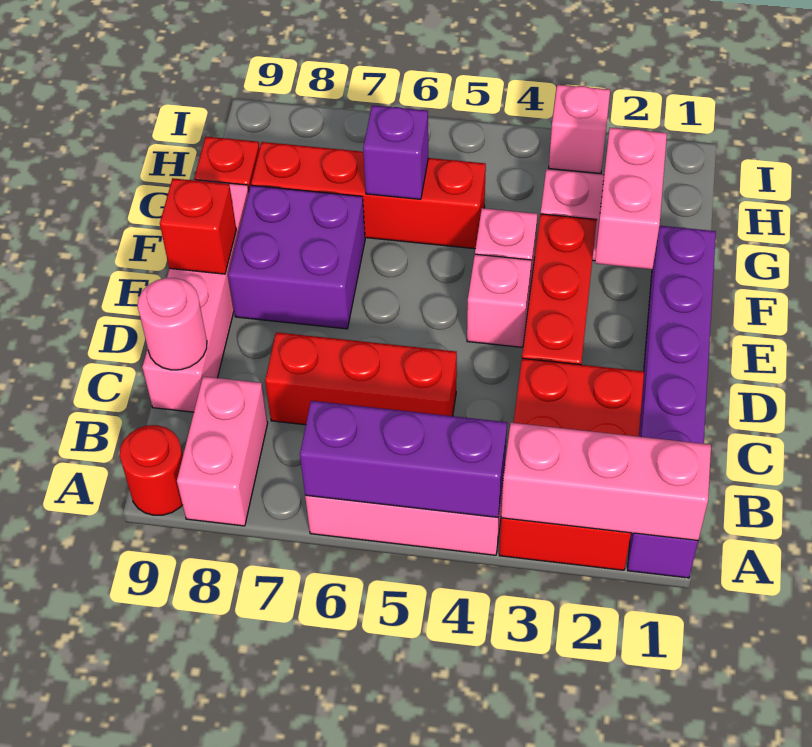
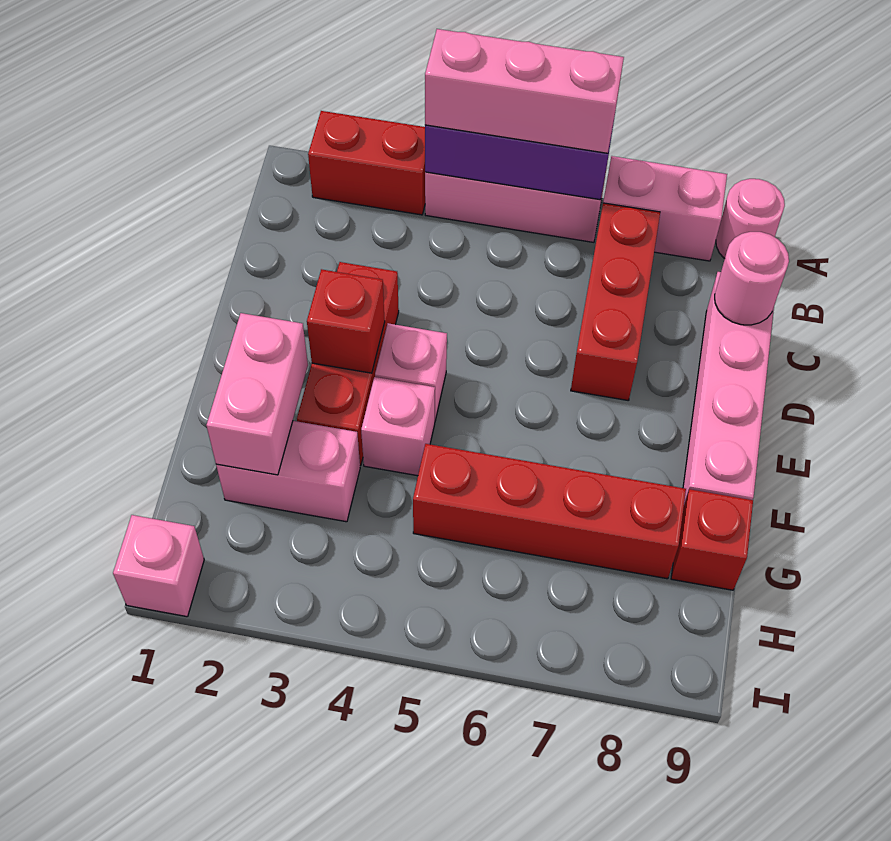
purple brick A1:F1 level 1 -> none
pink brick A1:A3 level 2 -> pink brick A4:A6 level 3
red brick A2:C3 level 1 -> red brick A2:A3 level 1
pink brick A8:B8 level 1 -> pink brick A7:A8 level 1
red round brick A9 level 1 -> pink round brick A9 level 1
red brick C5:C7 level 1 -> red brick B7:D7 level 1
purple brick E7:F8 level 1 -> none
red brick E9 level 2 -> red brick E3 level 2
purple brick G6 level 2 -> none
pink brick I3 level 1 -> pink brick I1 level 1

